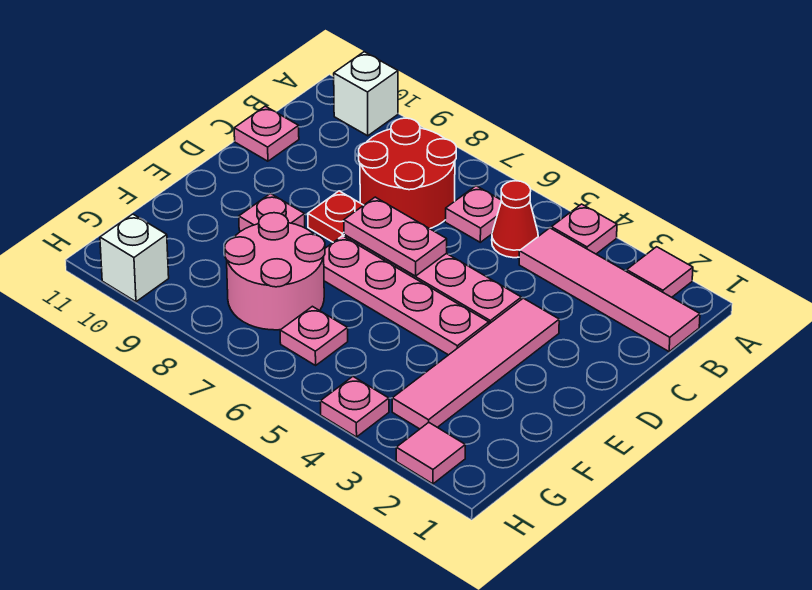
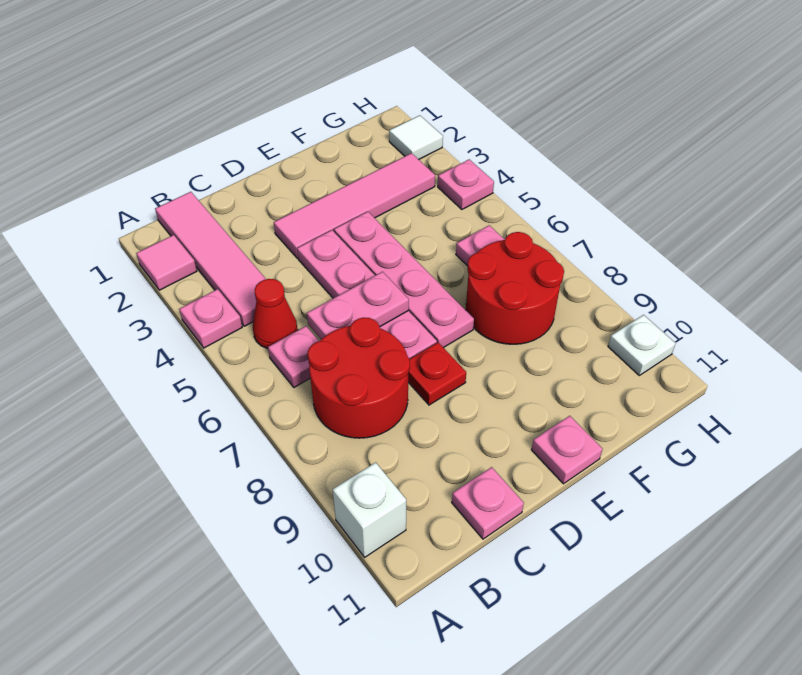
pink plate D6:D7 level 2 -> pink plate C6:D6 level 2
pink plate E9 level 1 -> pink plate E11 level 1
pink round brick F7:G8 level 1 -> red round brick F7:G8 level 1
pink tile H2 level 1 -> white tile H2 level 1
white brick H10 level 1 -> white plate H10 level 1

